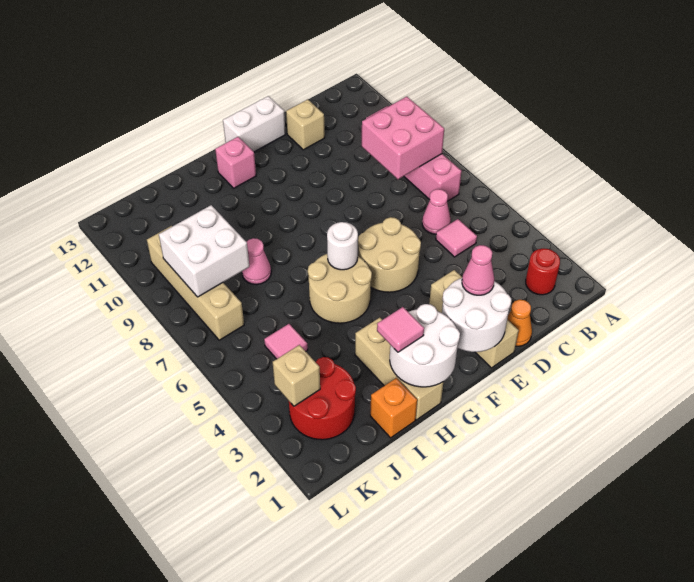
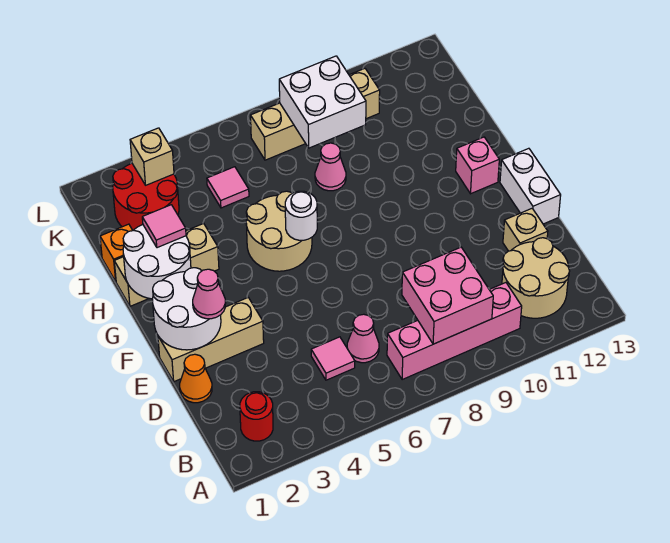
tan round brick E5:F6 level 1 -> tan round brick B11:C12 level 1

